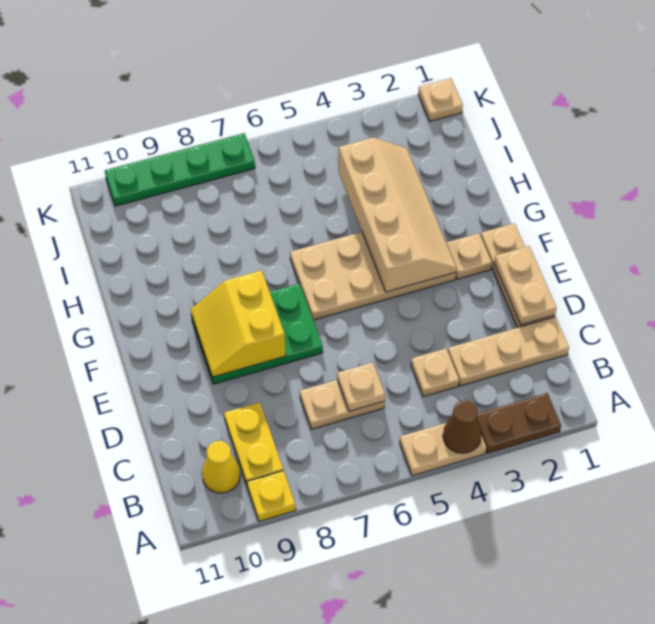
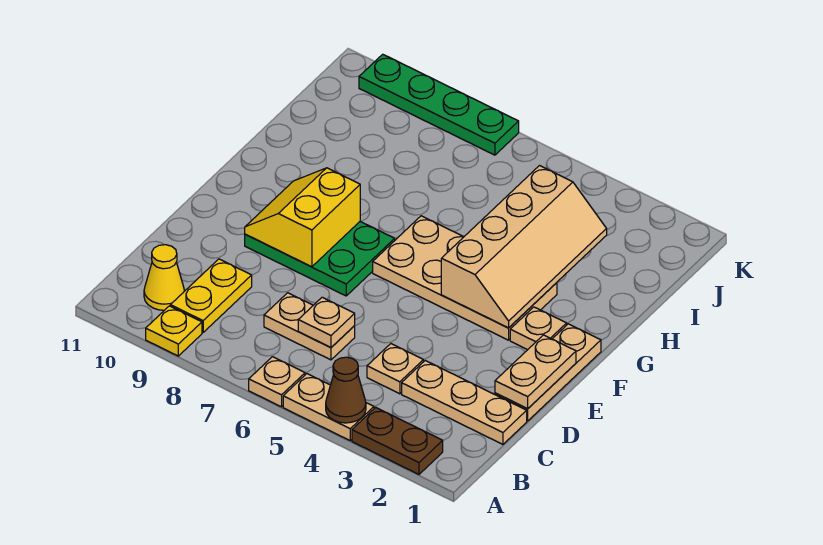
tan plate K1 level 1 -> tan plate A6 level 1

